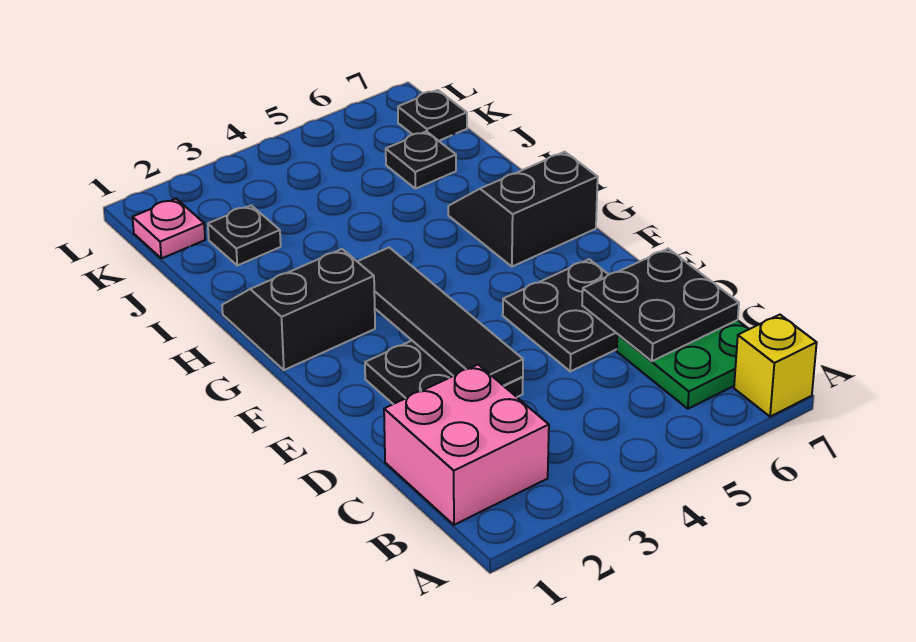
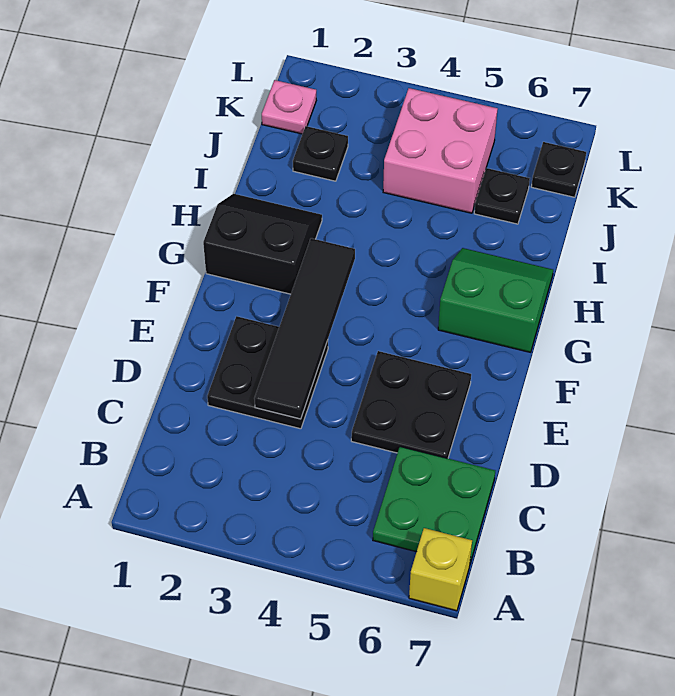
pink brick B1:C2 level 1 -> pink brick J4:K5 level 1
black plate C6:D7 level 2 -> none
black slope G6:H7 level 1 top G -> green slope G6:H7 level 1 top G

